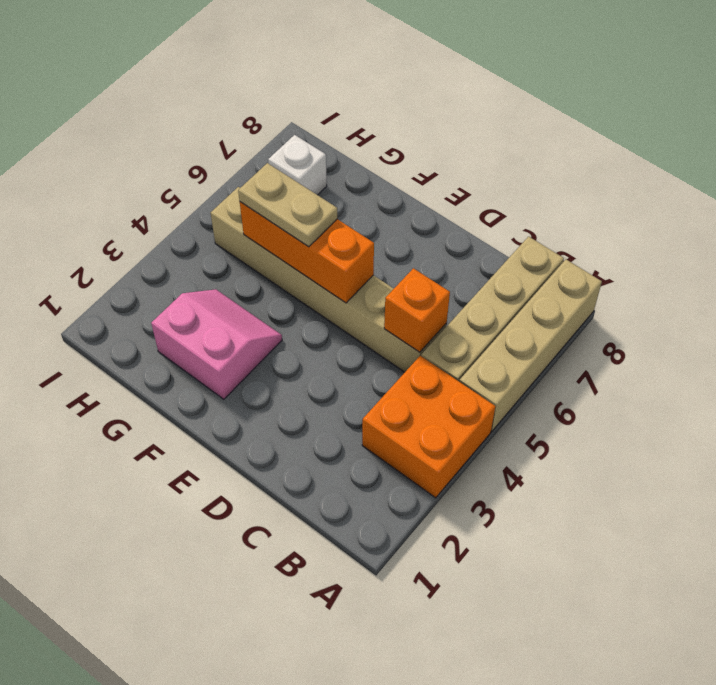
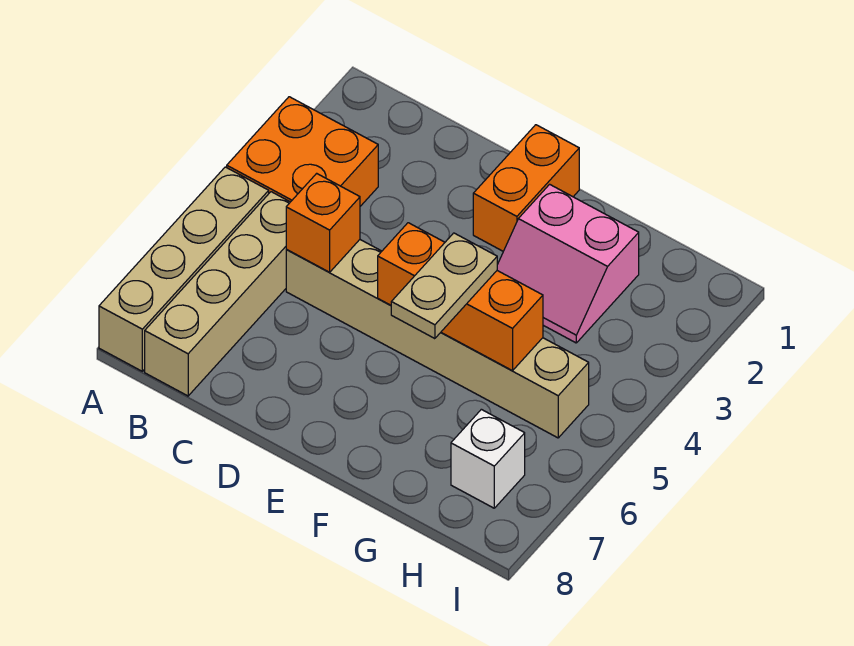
none -> orange brick E1:E2 level 1
tan plate F5:G5 level 3 -> tan plate F5:F6 level 3

